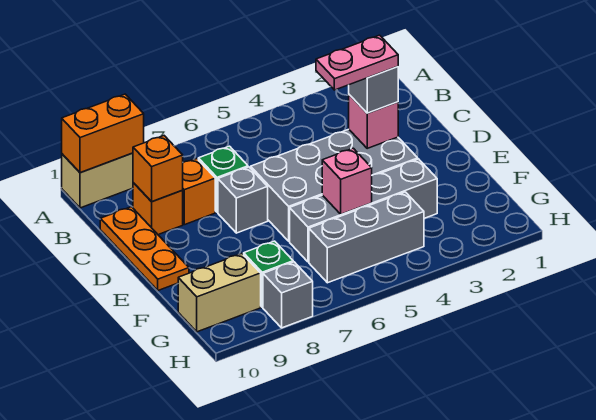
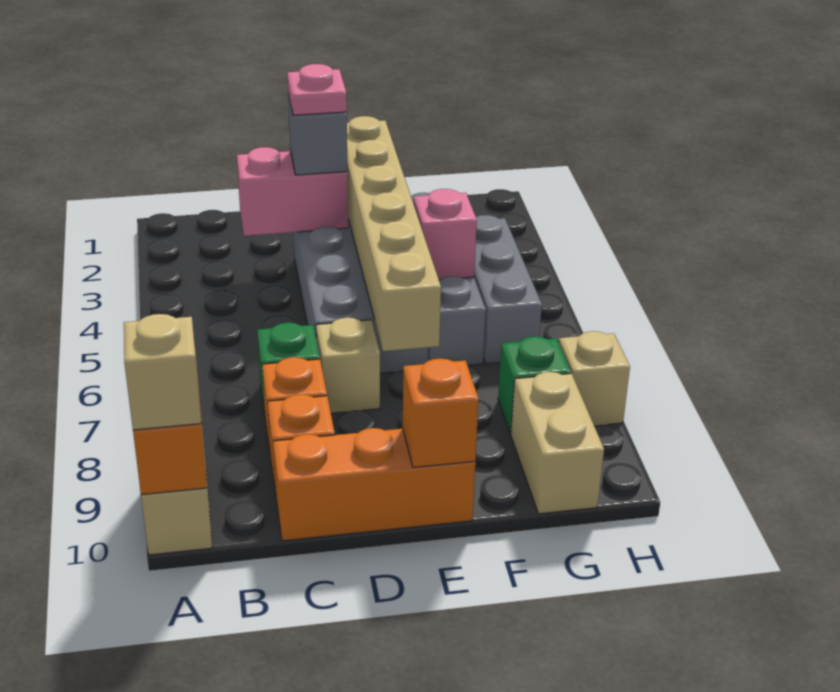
none -> tan brick A10 level 3
orange brick C9 level 2 -> orange brick E10 level 2
orange plate C10:E10 level 1 -> orange brick C10:E10 level 1
pink brick D3 level 2 -> pink brick C3:D3 level 2
pink plate D3:D4 level 4 -> pink plate D3 level 4
grey brick D7 level 1 -> tan brick D7 level 1
none -> tan brick E2:E7 level 2
grey brick H8 level 1 -> tan brick H8 level 1

